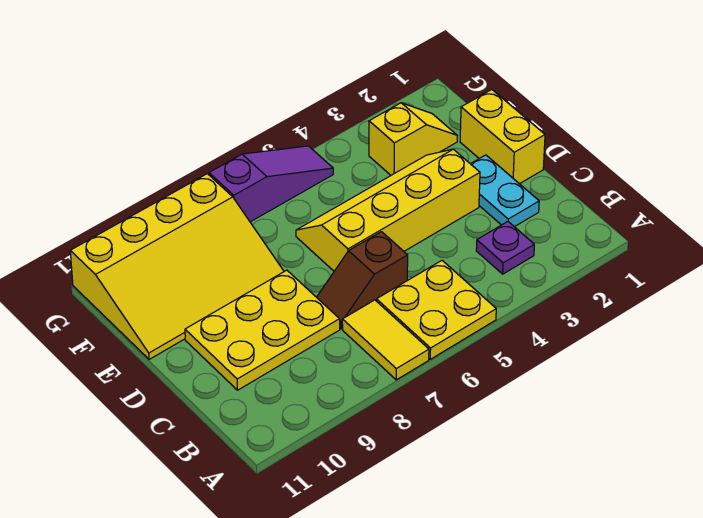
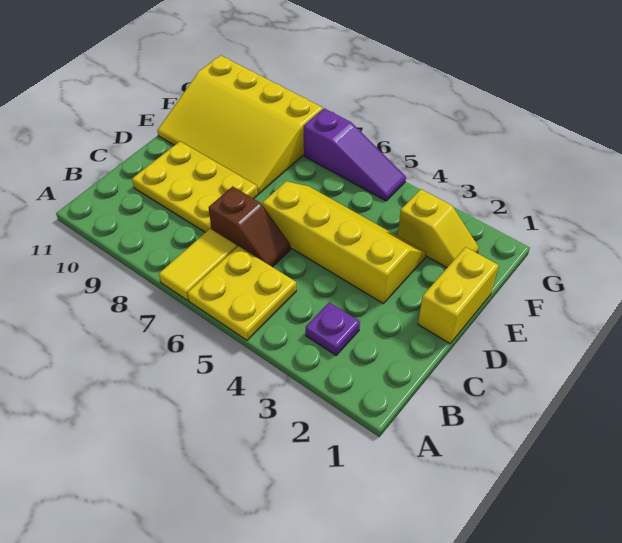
cyan plate C2:D2 level 1 -> none
brown slope C6:C7 level 1 top 6 -> brown slope C6:C7 level 1 top 7

